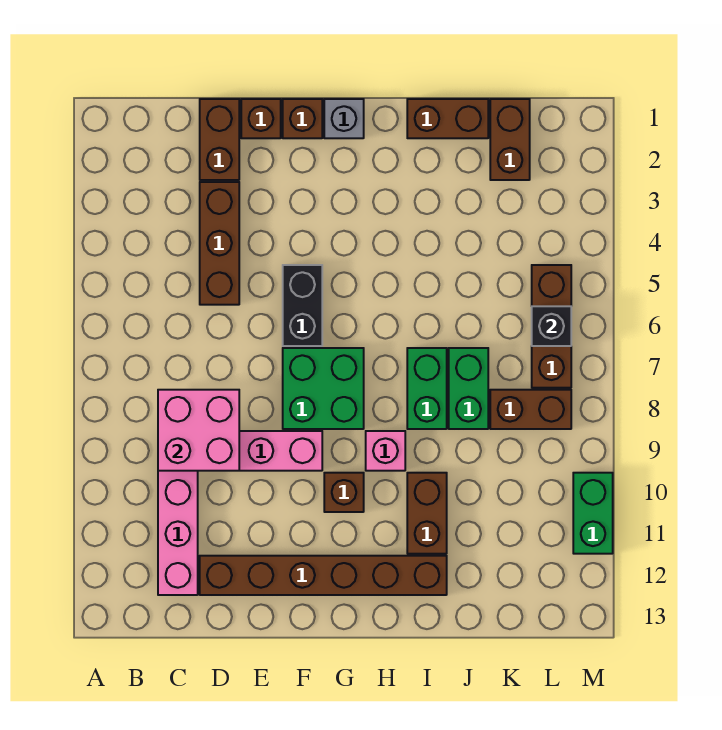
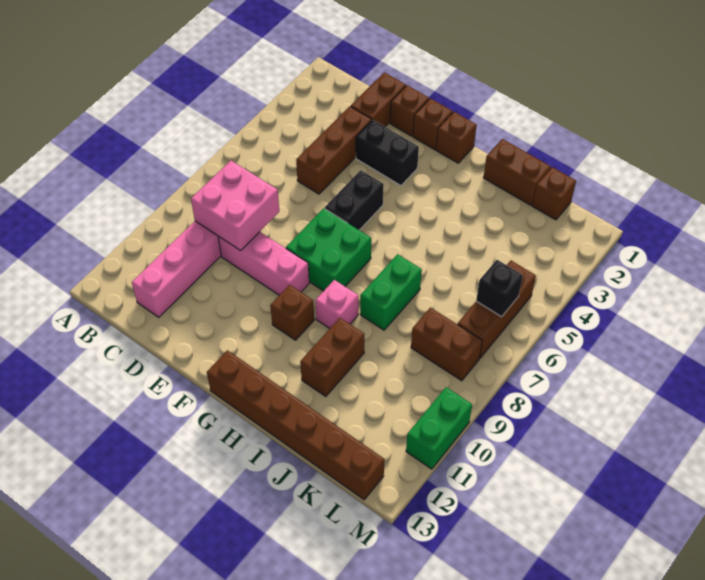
brown brick D12:I12 level 1 -> brown brick G13:L13 level 1
none -> black brick E3:F3 level 1
grey brick G1 level 1 -> brown brick G1 level 1
green brick J7:J8 level 1 -> none
brown brick K1:K2 level 1 -> brown brick K1 level 1

